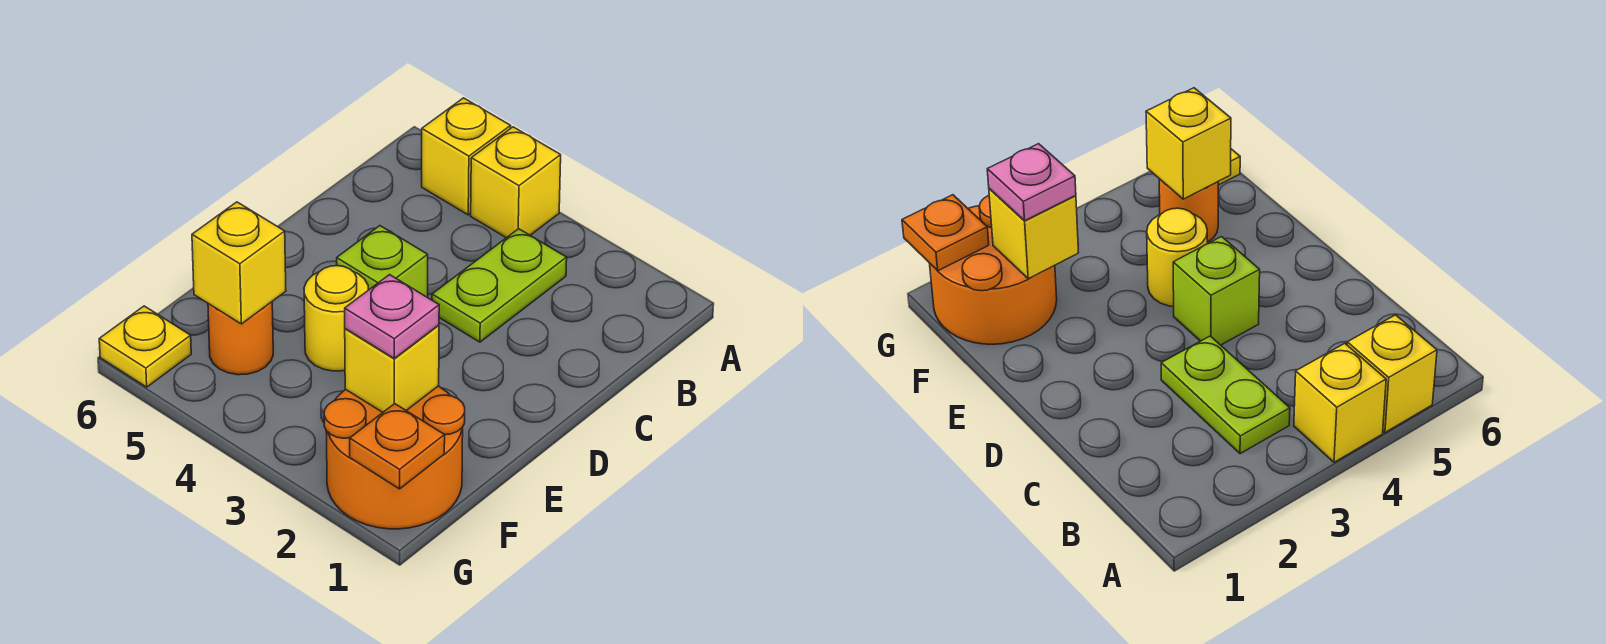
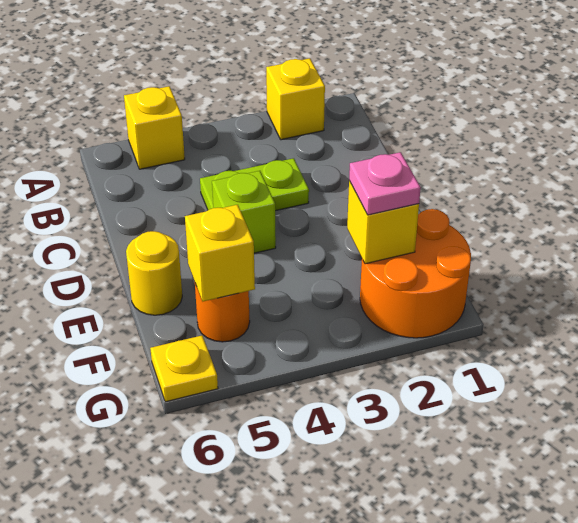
yellow brick A4 level 1 -> yellow brick A2 level 1
lime plate B3:C3 level 1 -> lime plate C3:C4 level 1
yellow round brick E4 level 1 -> yellow round brick E6 level 1
orange plate G1 level 2 -> none

